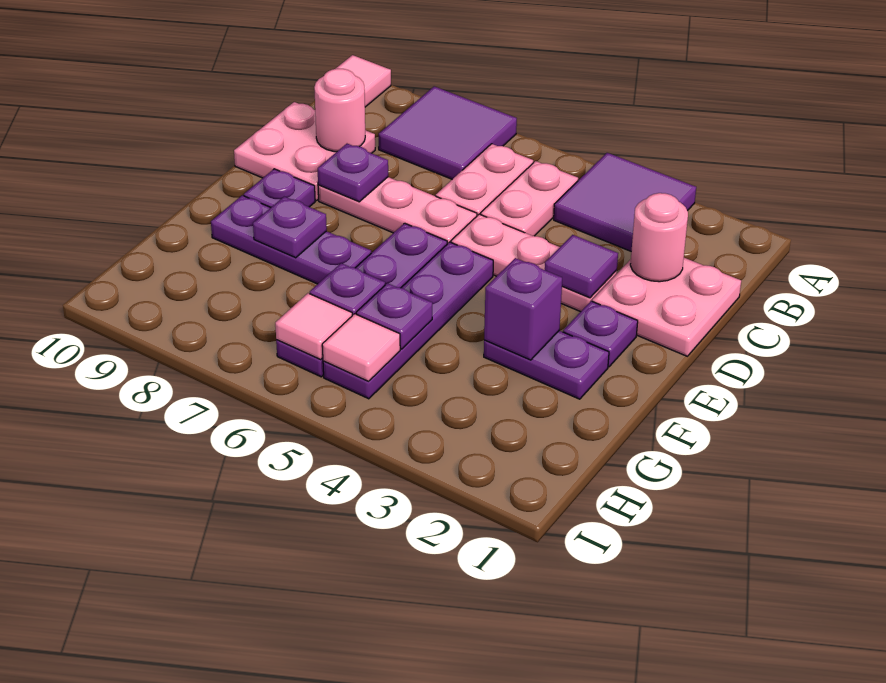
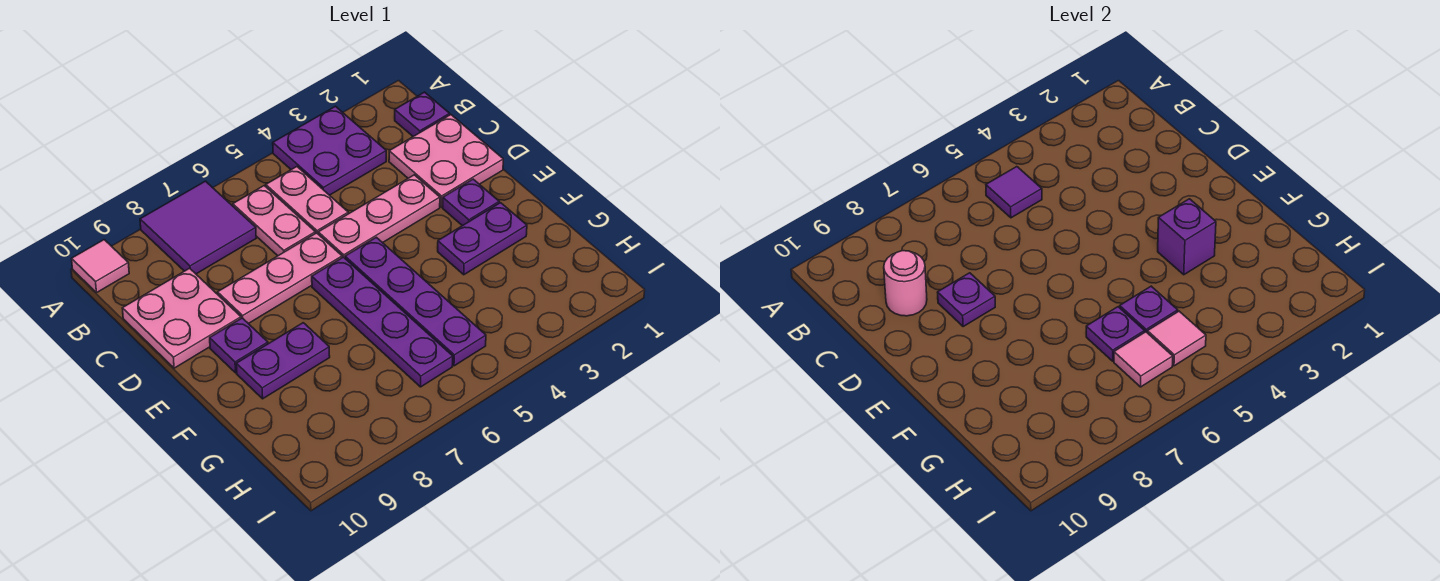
purple tile A3:B4 level 1 -> purple plate A3:B4 level 1
pink round brick C2 level 2 -> none
purple tile D3 level 2 -> purple tile B5 level 2
purple plate F7:F9 level 1 -> purple plate F8:F9 level 1
purple plate F8 level 2 -> purple plate B1 level 1

